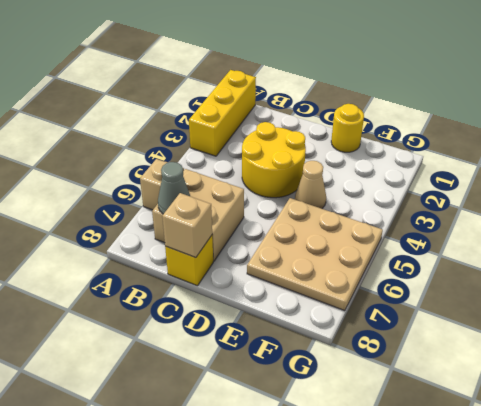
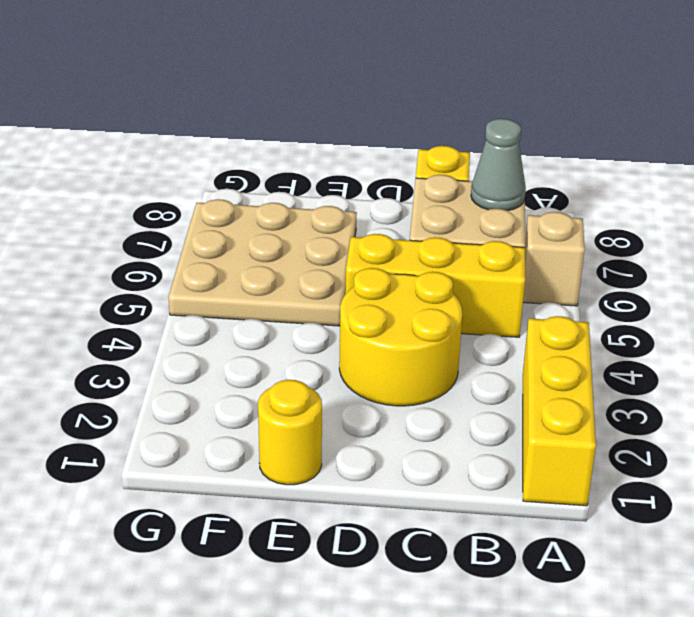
none -> yellow brick B5:D5 level 1
tan brick C8 level 2 -> none
tan cone E4 level 1 -> none

